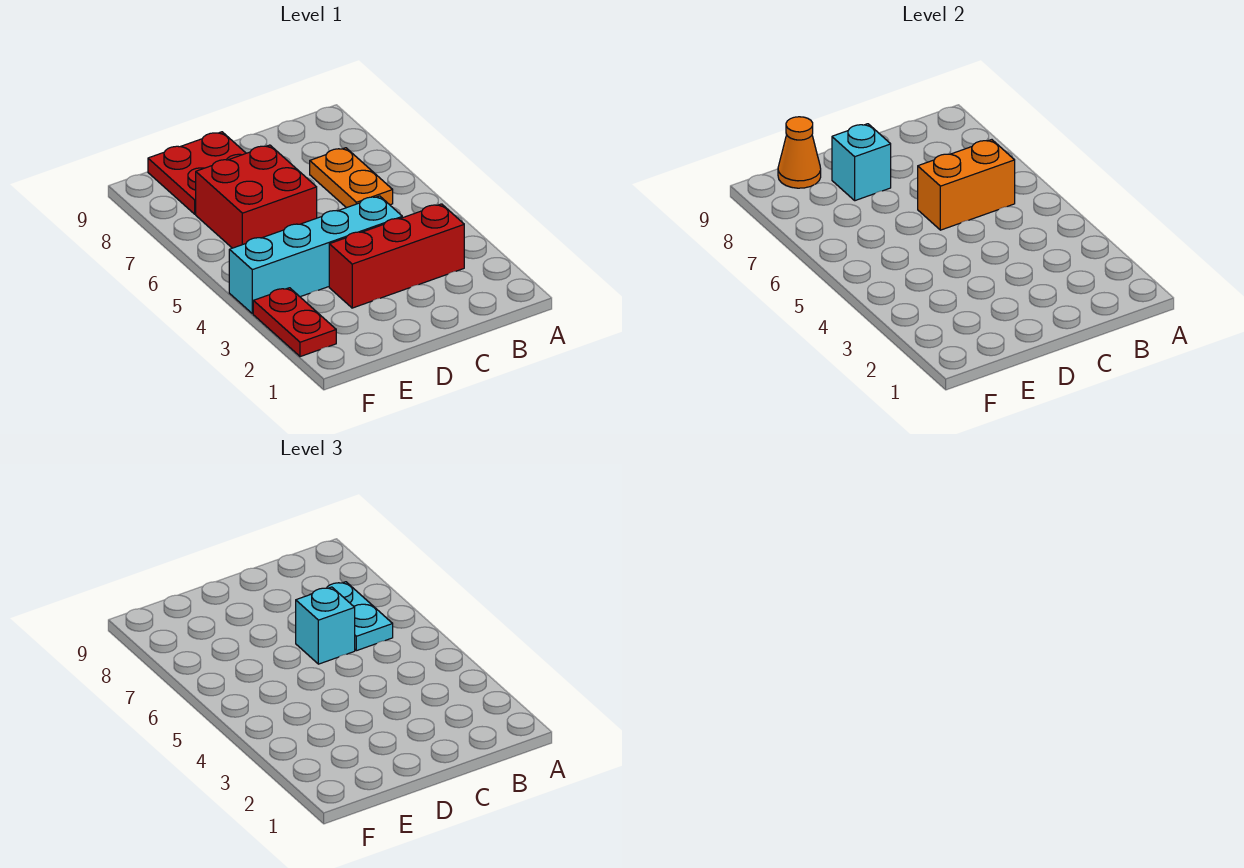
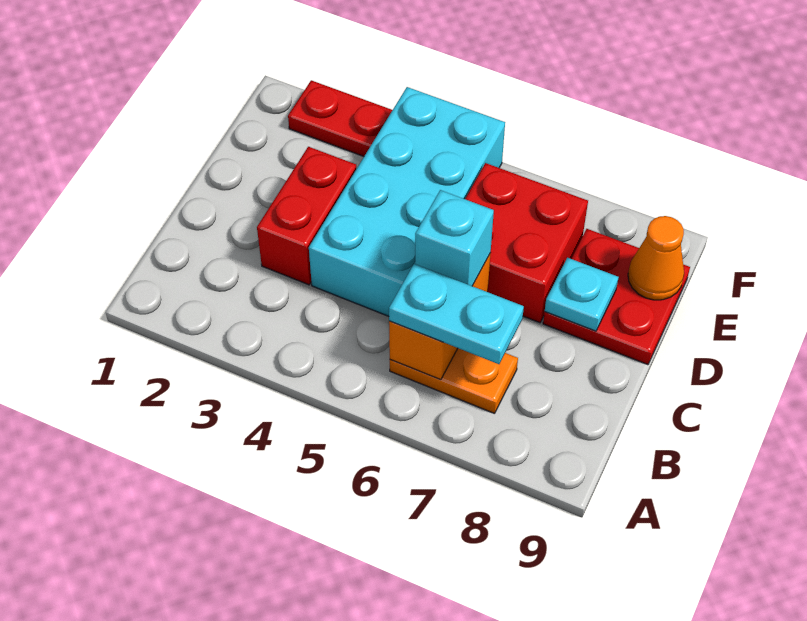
red brick B3:D3 level 1 -> red brick C3:D3 level 1
cyan brick C4:F4 level 1 -> cyan brick C4:F5 level 1
cyan brick D8 level 2 -> cyan plate D8 level 2

